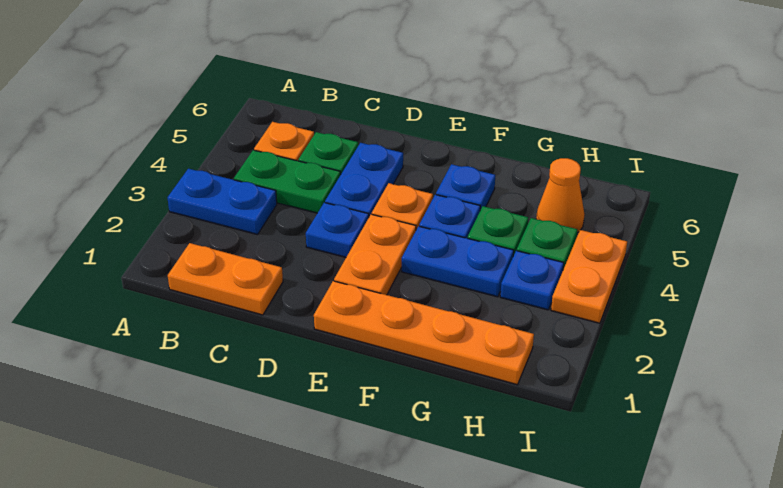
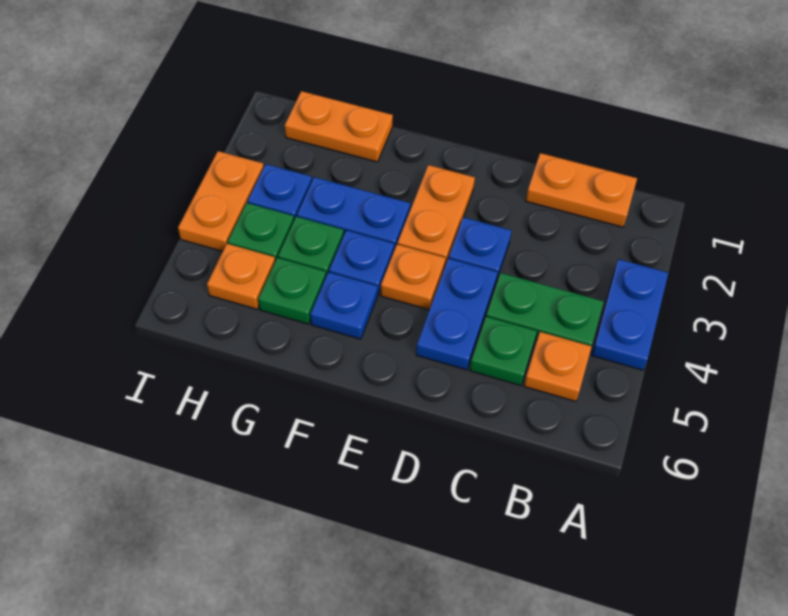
blue plate A3:B3 level 1 -> blue plate A3:A4 level 1
orange plate E1:H1 level 1 -> orange plate G1:H1 level 1
none -> green plate G5 level 1
orange cone H5 level 1 -> orange plate H5 level 1

